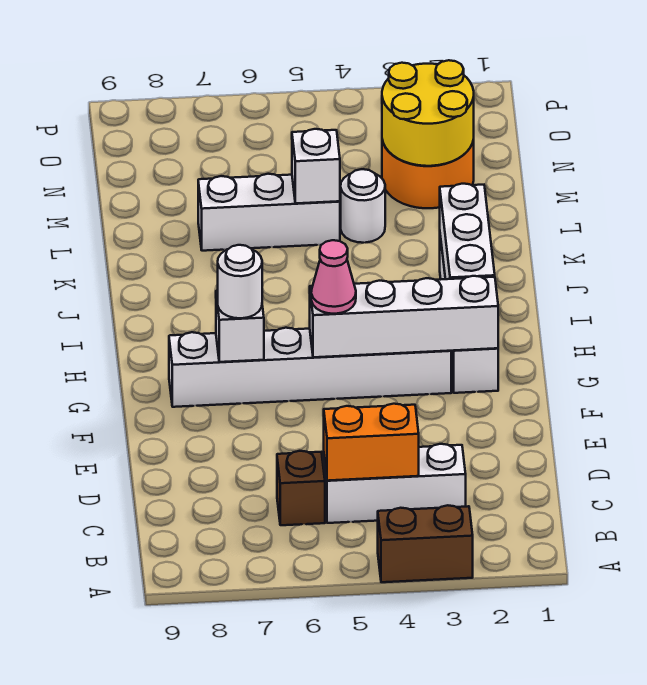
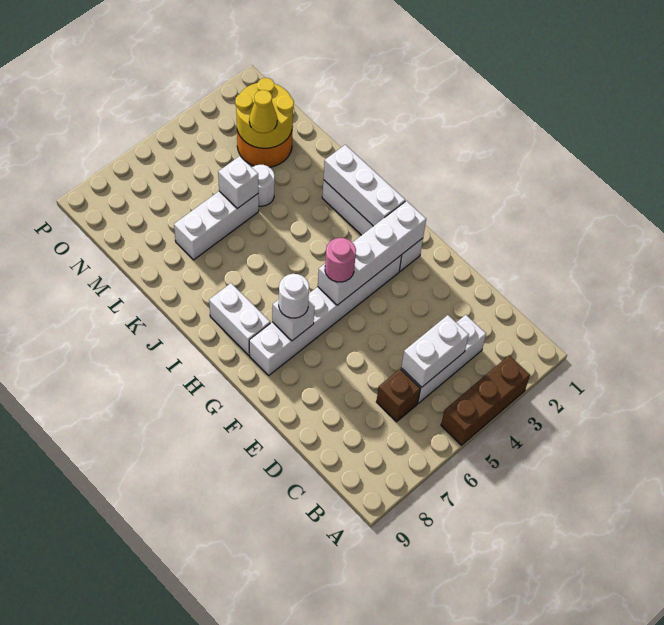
brown brick A3:A4 level 1 -> brown brick A3:A5 level 1
orange brick C4:C5 level 2 -> white brick C4:C5 level 2
pink cone G5 level 3 -> pink round brick G5 level 3
none -> white brick H8:I8 level 1
none -> yellow cone M3 level 3

